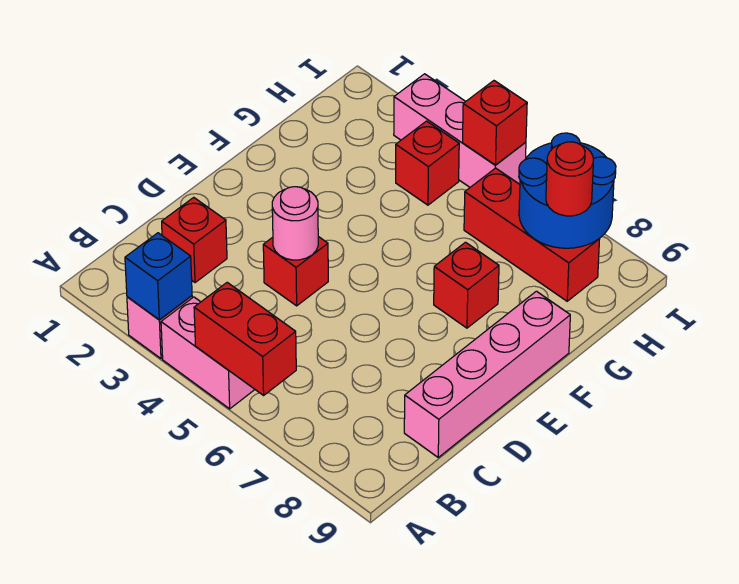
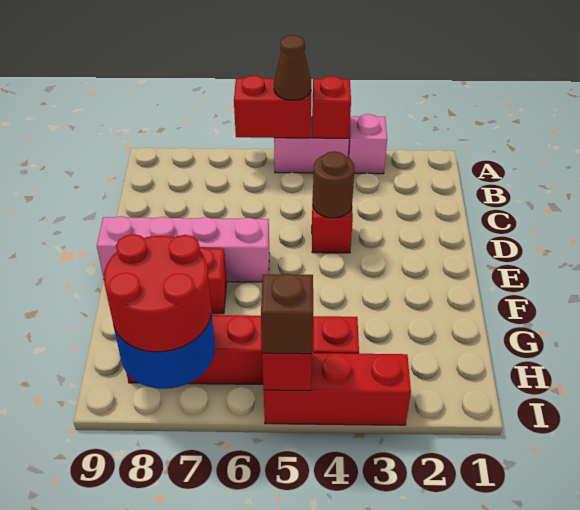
blue brick A3 level 2 -> none
none -> brown cone A5 level 3
red brick C2 level 1 -> red brick A4 level 2
pink brick C9:F9 level 1 -> pink brick E6:E9 level 1
pink round brick D4 level 2 -> brown round brick D4 level 2
red round brick H8 level 3 -> red round brick H7:I8 level 3
pink brick I3:I5 level 1 -> red brick I3:I5 level 1
none -> brown brick I5 level 3

